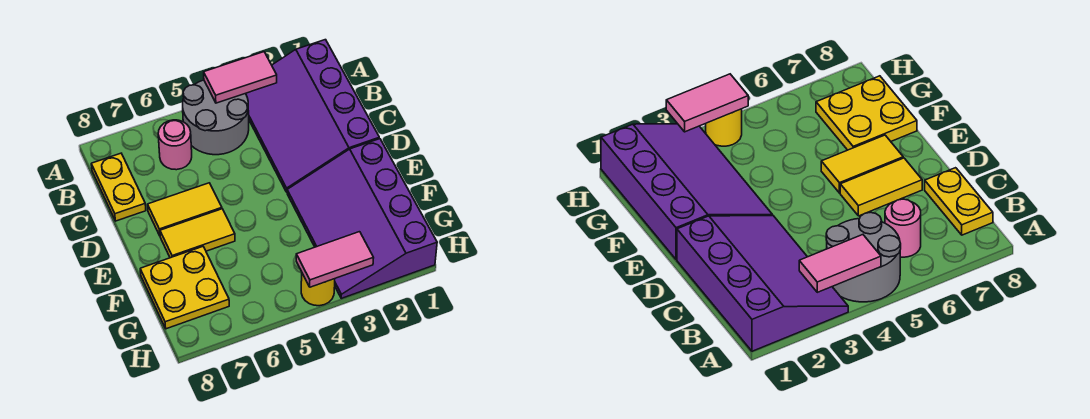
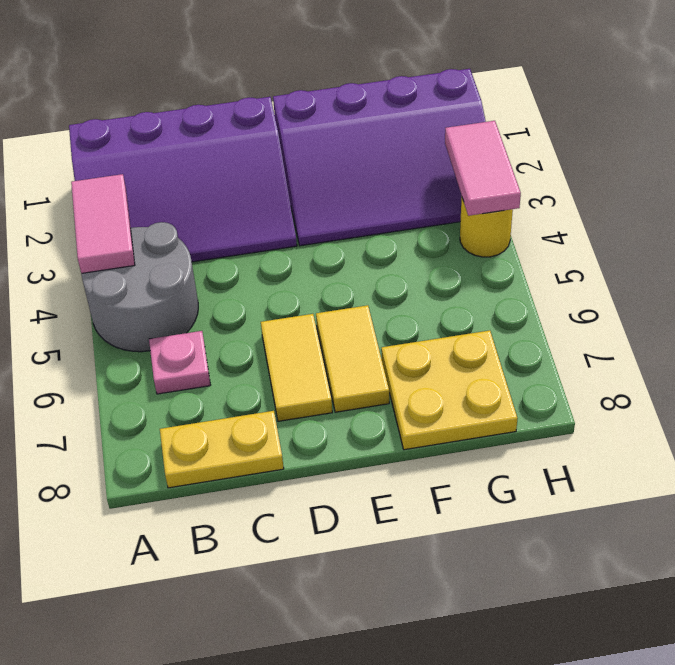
pink round brick B6 level 1 -> pink plate B6 level 1

